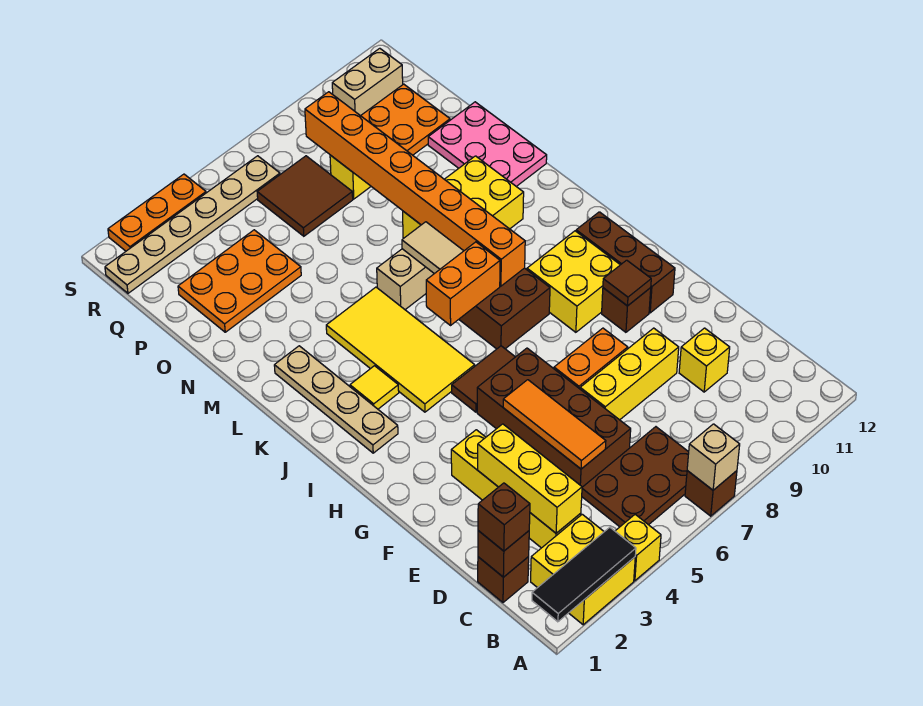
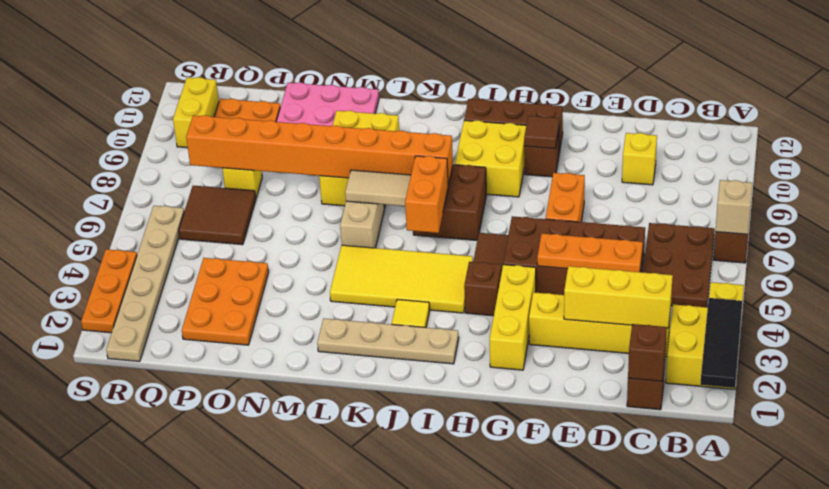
brown brick C1 level 3 -> brown brick H4 level 1
orange tile D5:F5 level 2 -> orange plate D5:F5 level 2
yellow brick E7:E9 level 1 -> yellow brick G2:G4 level 1
tan brick R10:R11 level 1 -> yellow brick R10:R11 level 1

